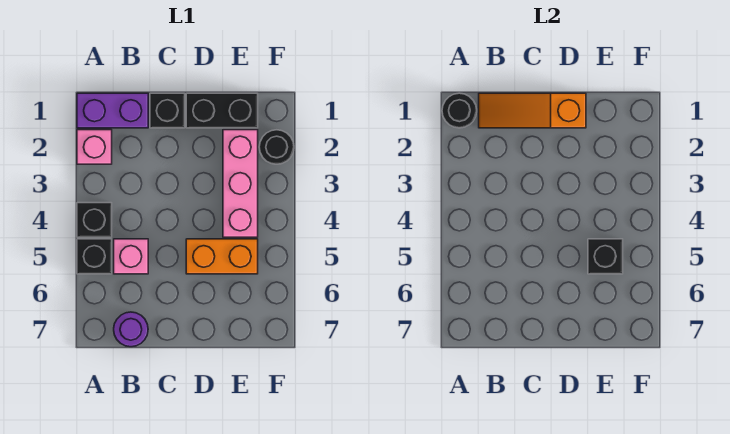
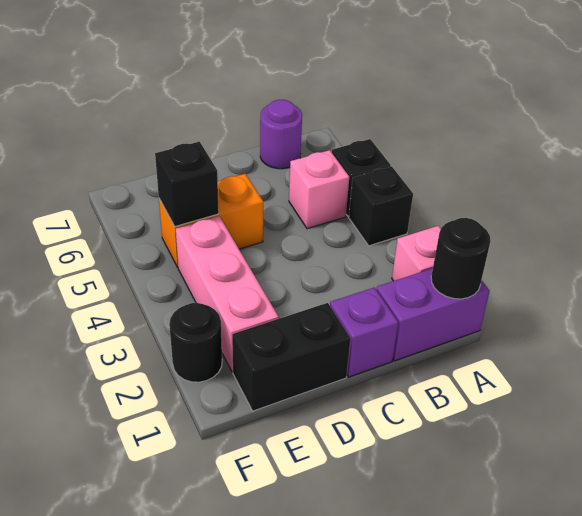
orange slope B1:D1 level 2 top D -> none
black brick C1 level 1 -> purple brick C1 level 1

